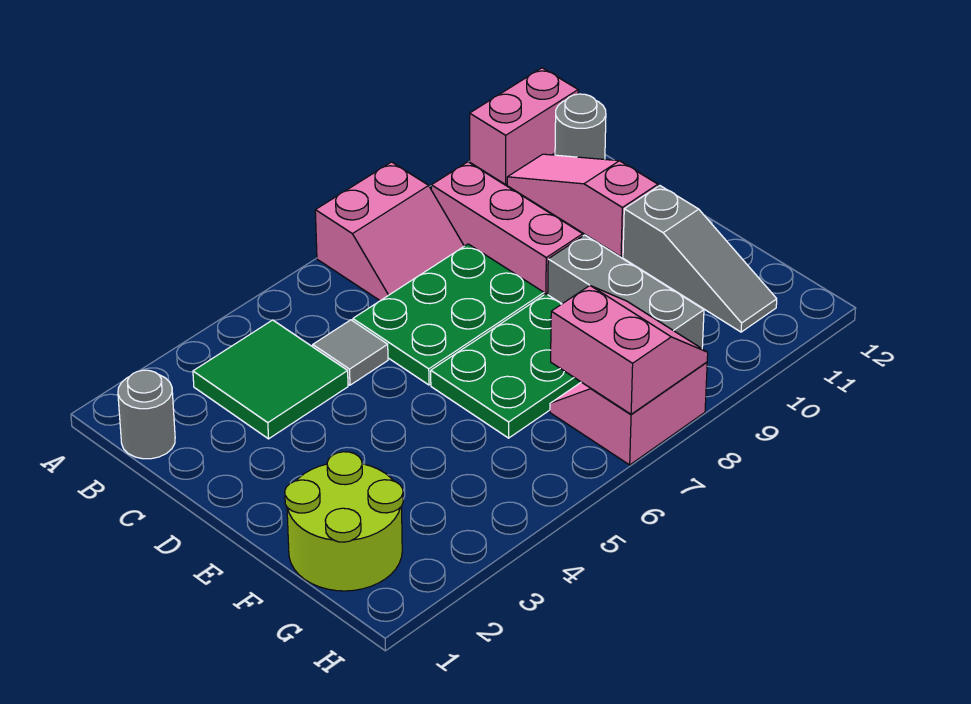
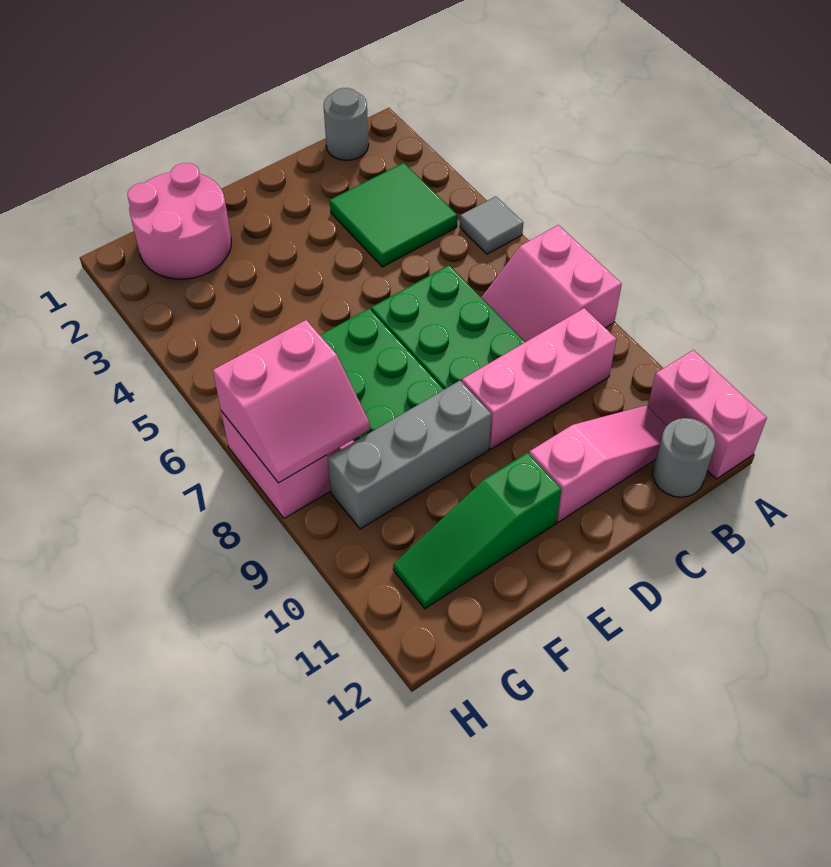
grey tile C5 level 1 -> grey tile A5 level 1
grey slope E11:G11 level 1 top E -> green slope E11:G11 level 1 top E
lime round brick F1:G2 level 1 -> pink round brick F1:G2 level 1

